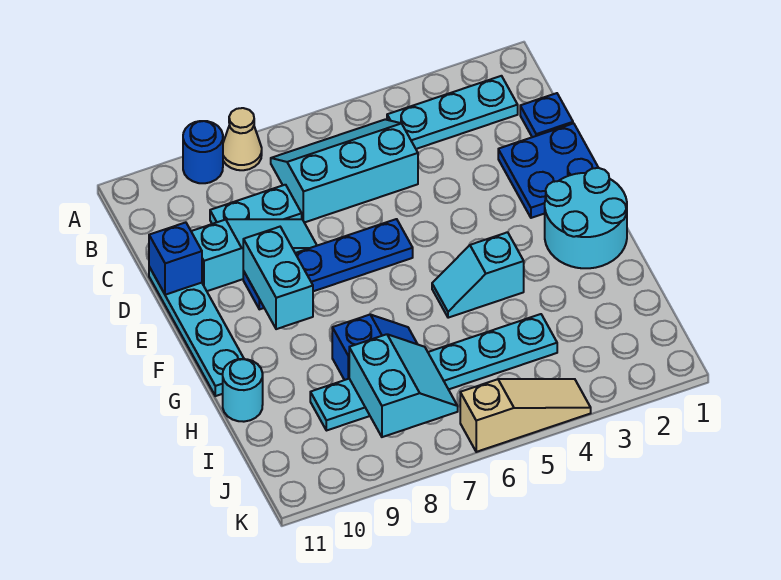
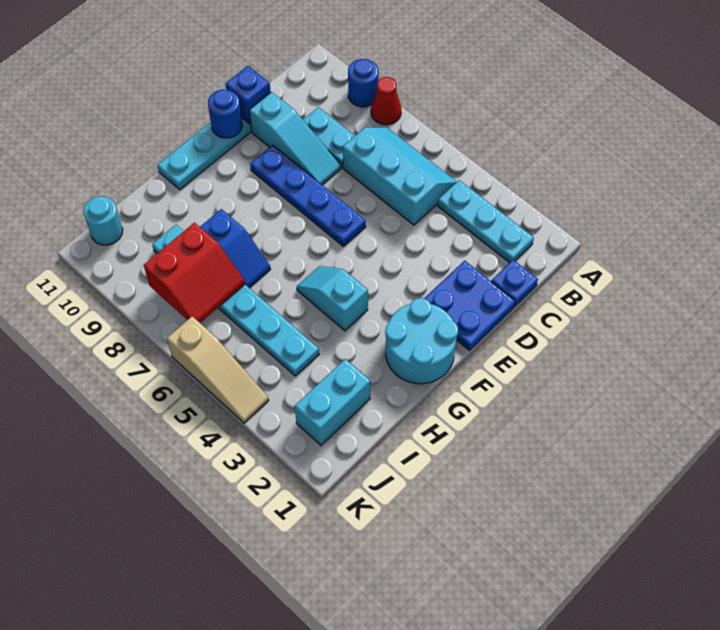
tan cone A8 level 1 -> red cone A8 level 1
cyan brick E9:F9 level 2 -> cyan brick I2:J2 level 1
none -> blue round brick E11 level 2
cyan round brick H11 level 1 -> cyan round brick J11 level 1
cyan slope I7:J8 level 2 top 8 -> red slope I7:J8 level 2 top 8

